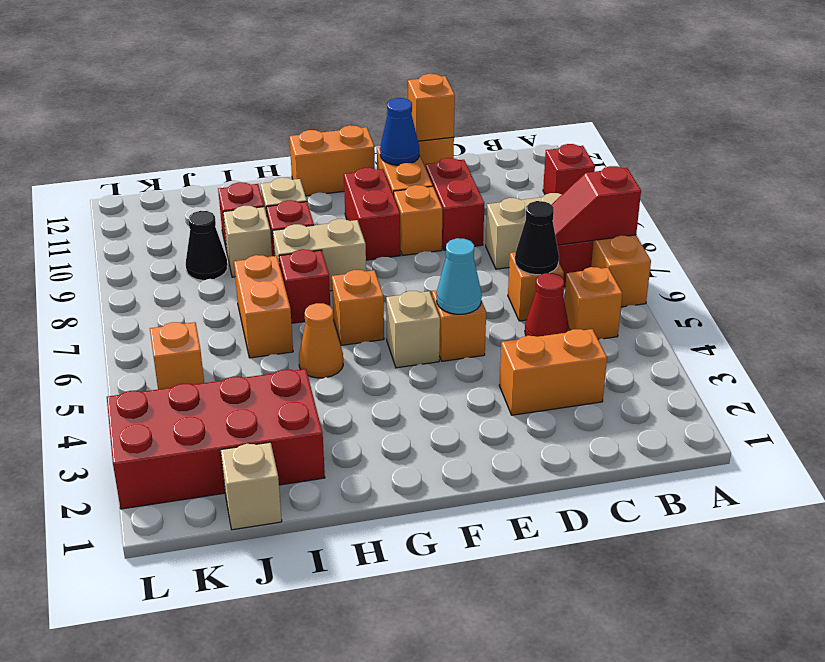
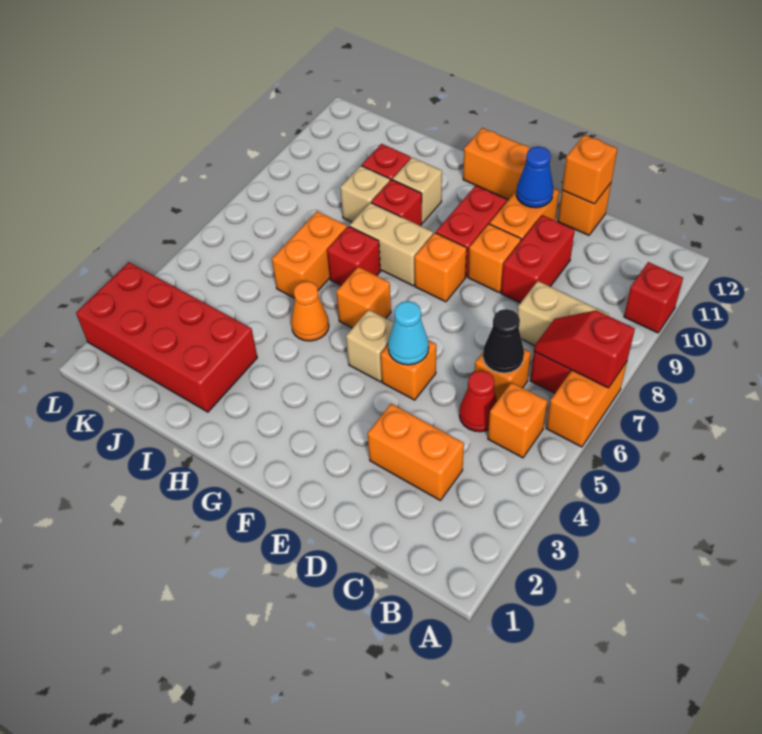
tan brick J1 level 1 -> none
black cone J9 level 1 -> none
orange brick K5 level 1 -> orange brick F8 level 1

